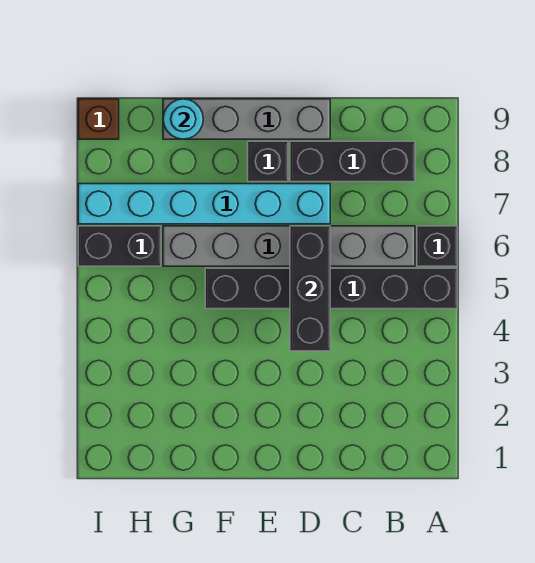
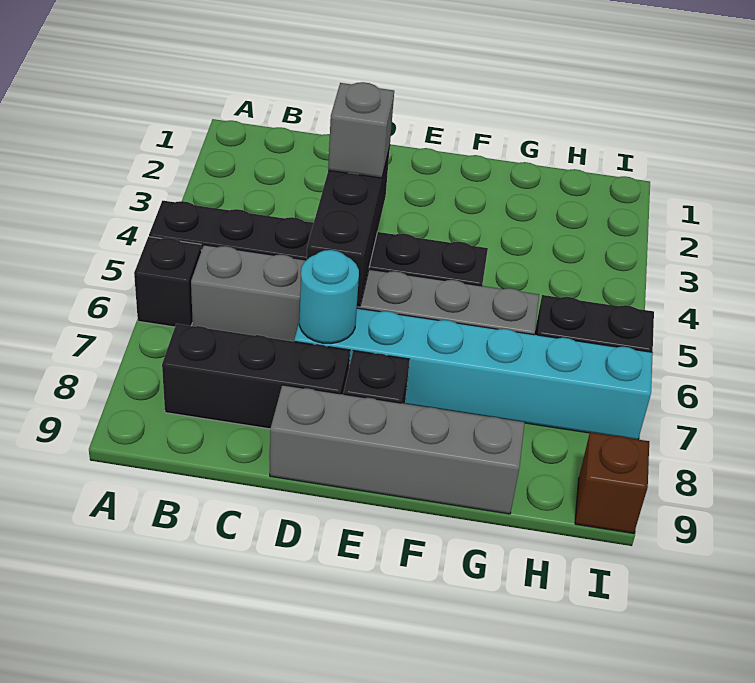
none -> grey brick D4 level 3
cyan round brick G9 level 2 -> cyan round brick D7 level 2

